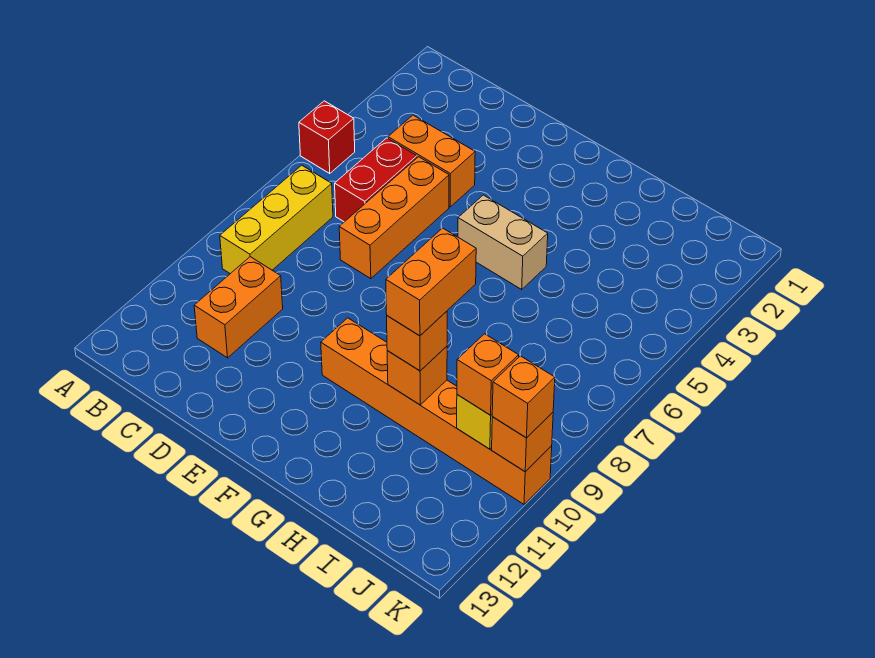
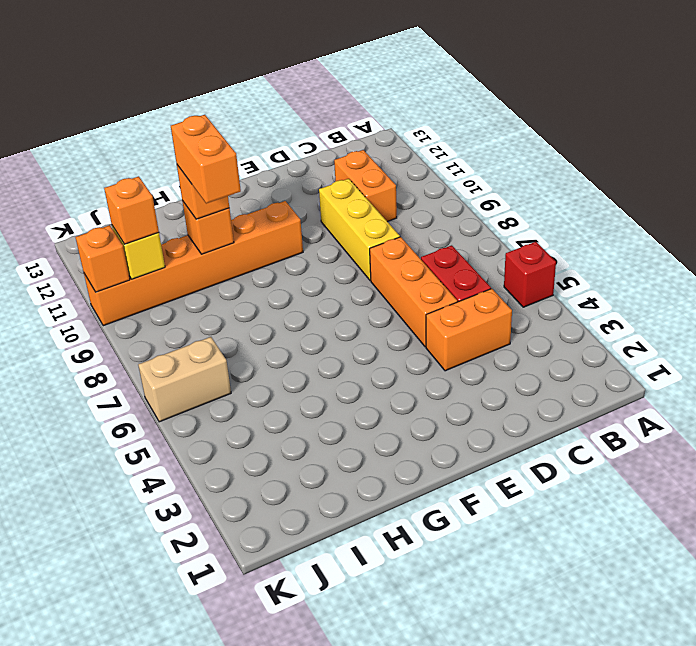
yellow brick B7:B9 level 1 -> yellow brick D8:D10 level 1
tan brick F5:G5 level 1 -> tan brick J6:K6 level 1
orange brick K10 level 3 -> none

